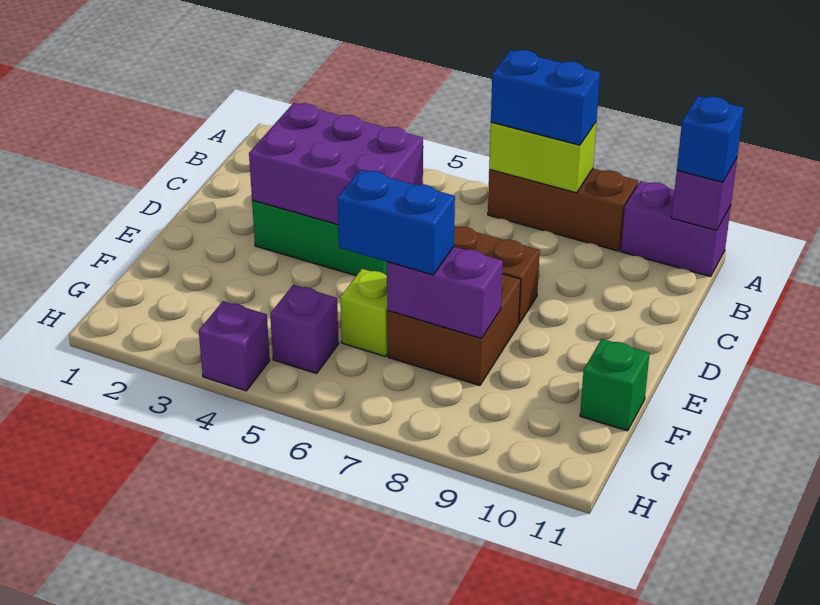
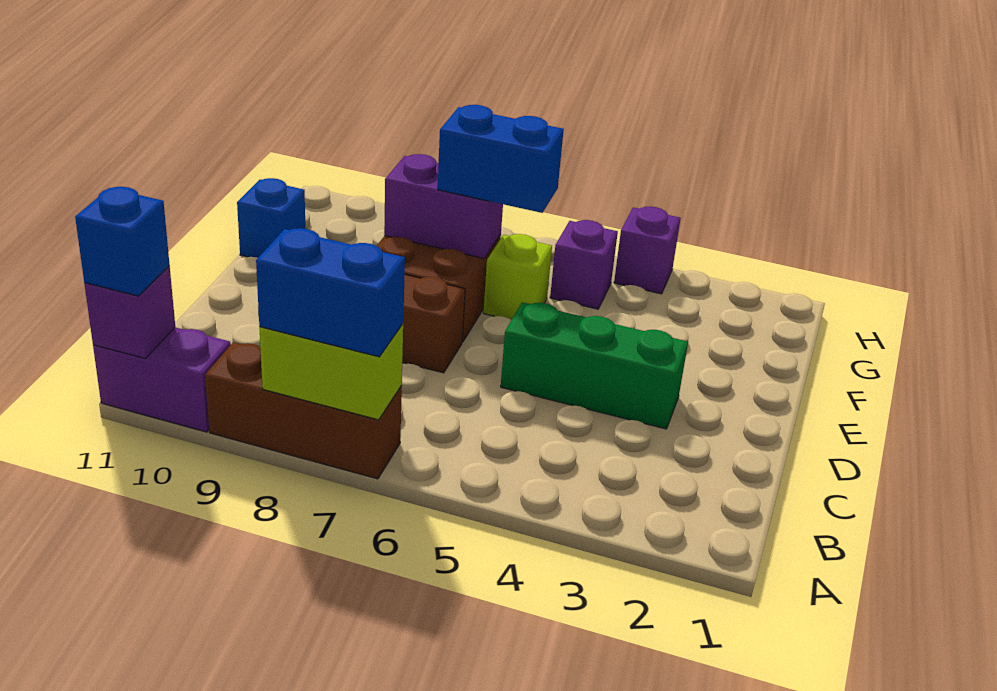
purple brick C3:D5 level 2 -> none
green brick F11 level 1 -> blue brick F11 level 1

